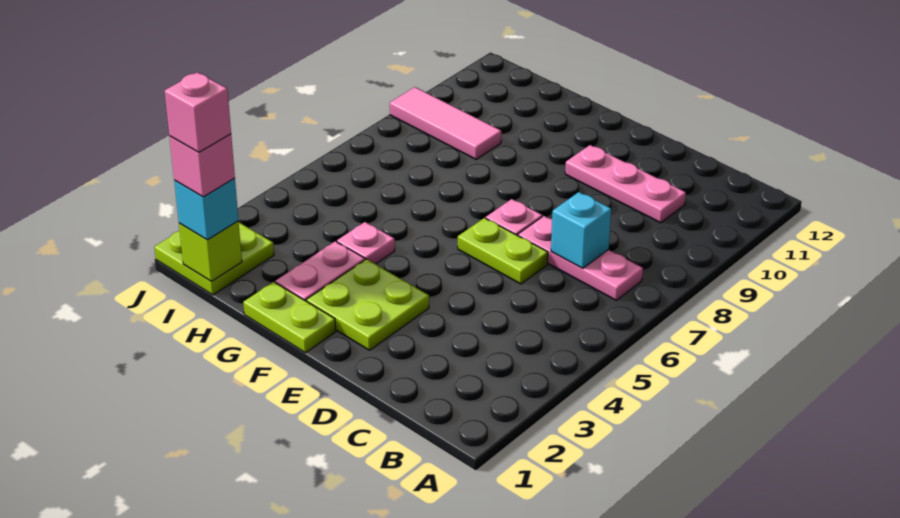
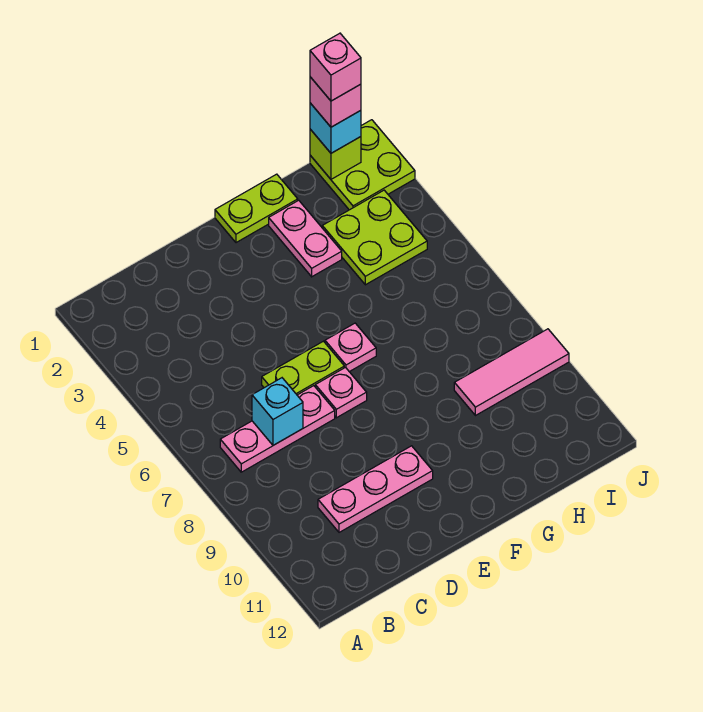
lime plate E2:F3 level 1 -> lime plate H3:I4 level 1
pink plate G4 level 1 -> pink plate F6 level 1

